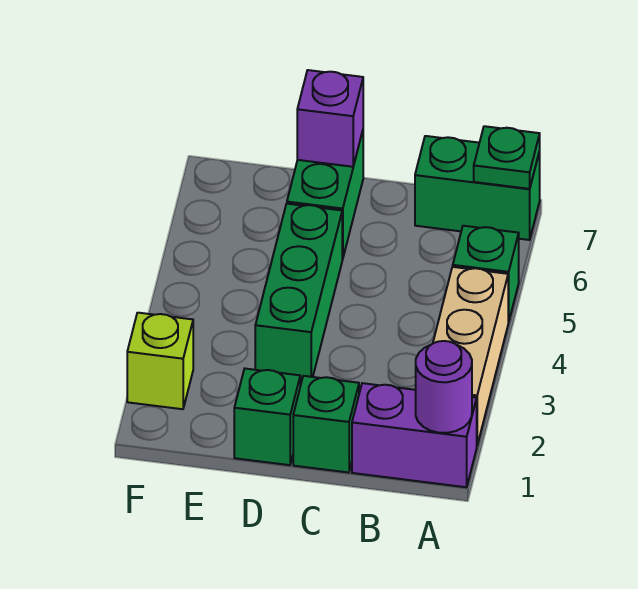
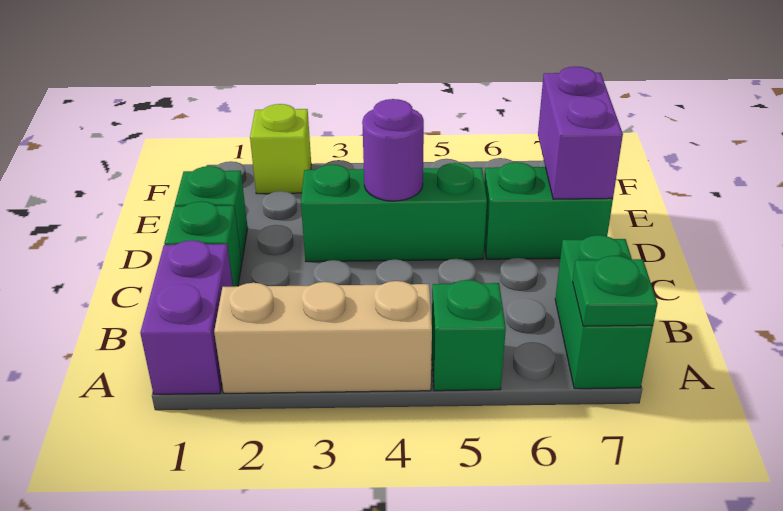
purple round brick A1 level 2 -> purple round brick D4 level 2
purple brick D7 level 2 -> purple brick D7:E7 level 2

